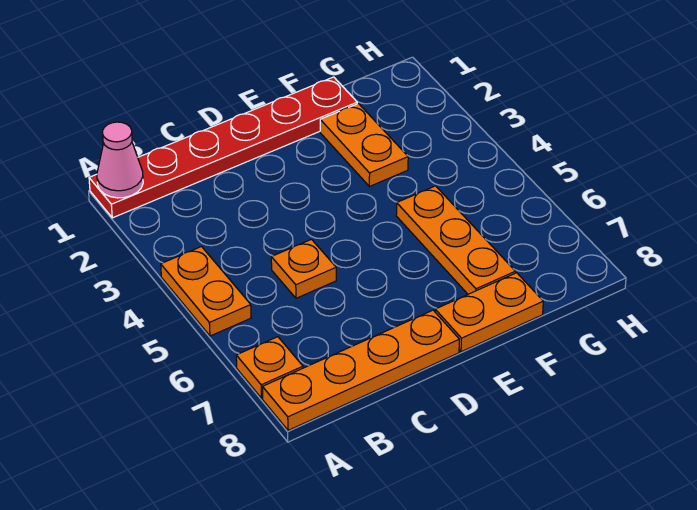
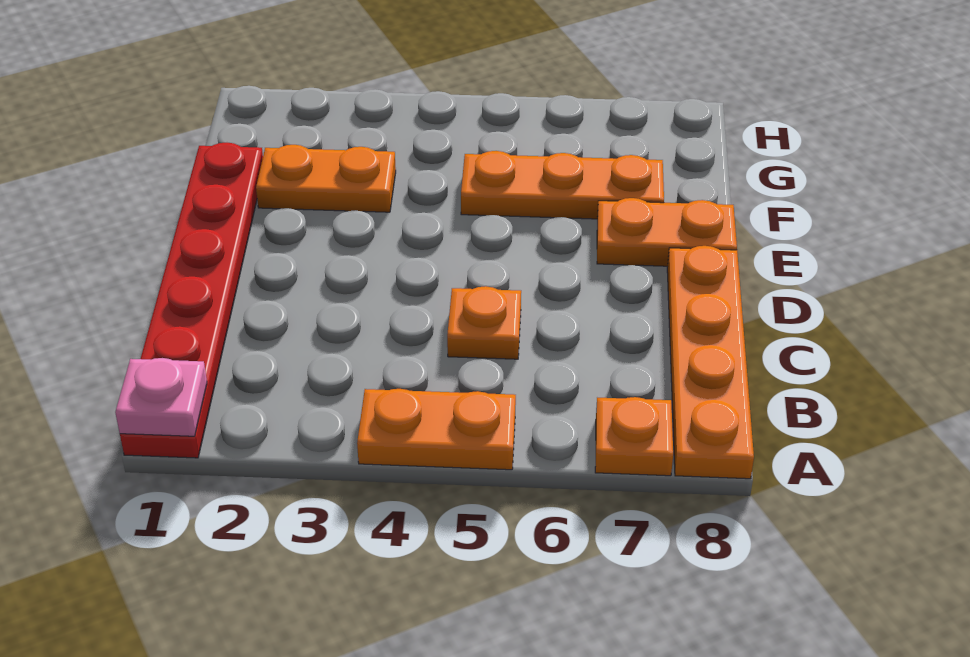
pink cone A1 level 2 -> pink plate A1 level 2
orange plate E8:F8 level 1 -> orange plate E7:E8 level 1

